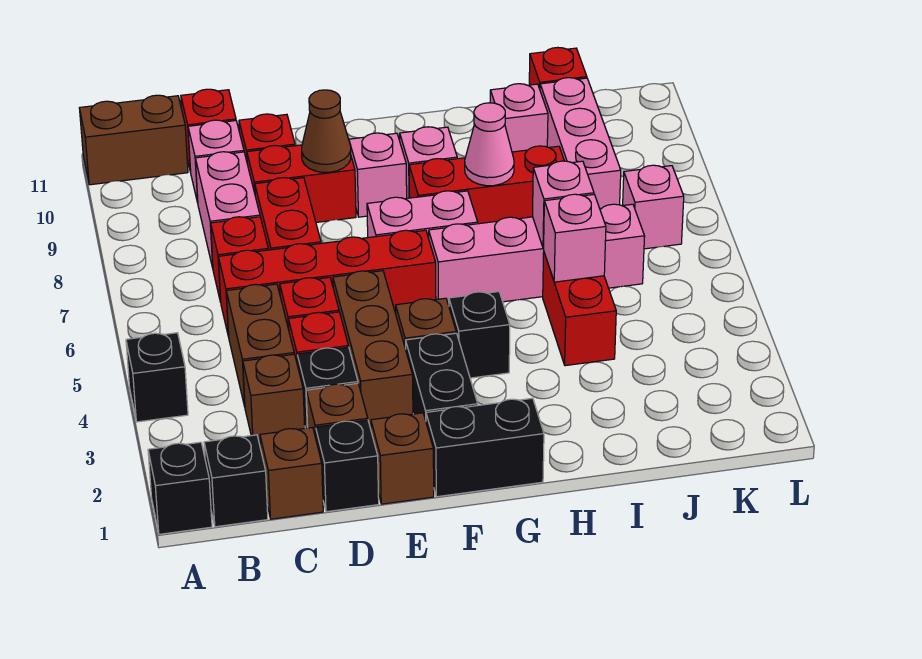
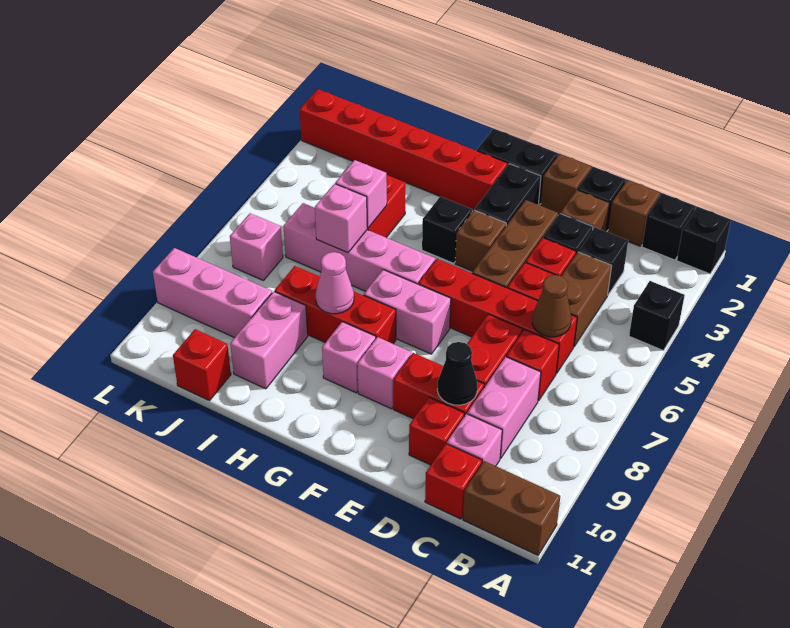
brown brick C3 level 1 -> black brick C3 level 1
none -> black cone D9 level 2
brown cone E9 level 2 -> brown cone C6 level 2
none -> red brick G2:L2 level 1
pink brick I10 level 1 -> pink brick I9:I10 level 1
pink brick J8:J10 level 1 -> pink brick J9:L9 level 1

